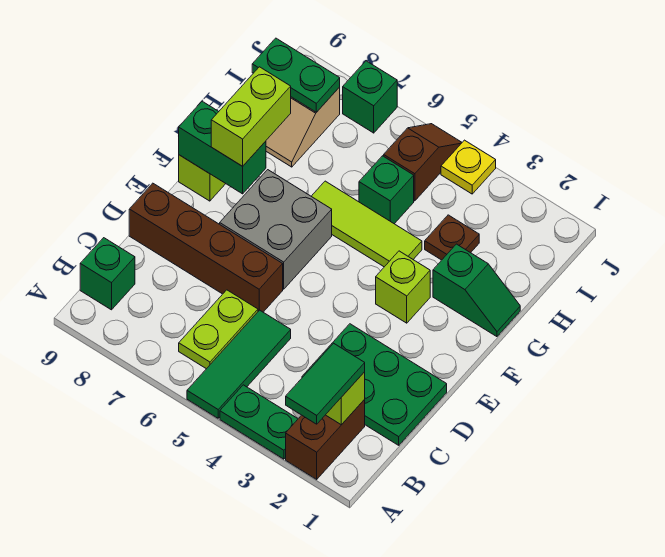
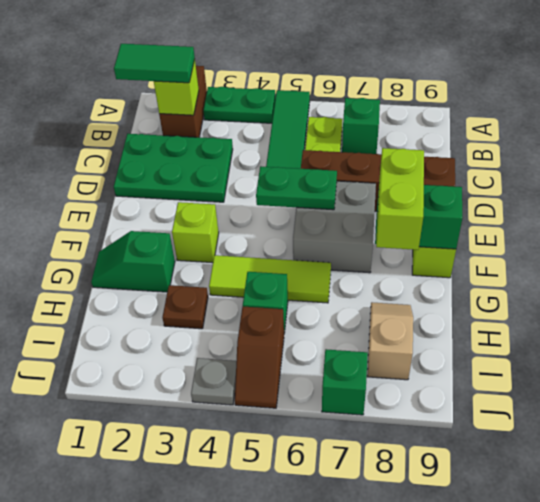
green tile A2:B2 level 3 -> green tile B1:B2 level 3
green brick B9 level 1 -> green brick B7 level 1
green plate I8:I9 level 2 -> green plate E5:E6 level 2
yellow plate J4 level 1 -> grey plate J4 level 1

